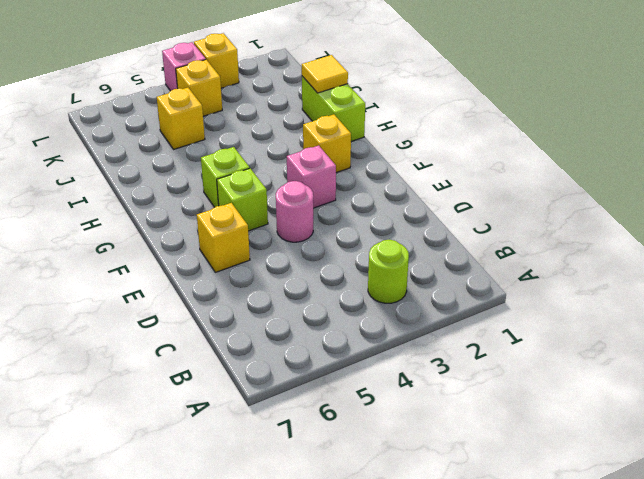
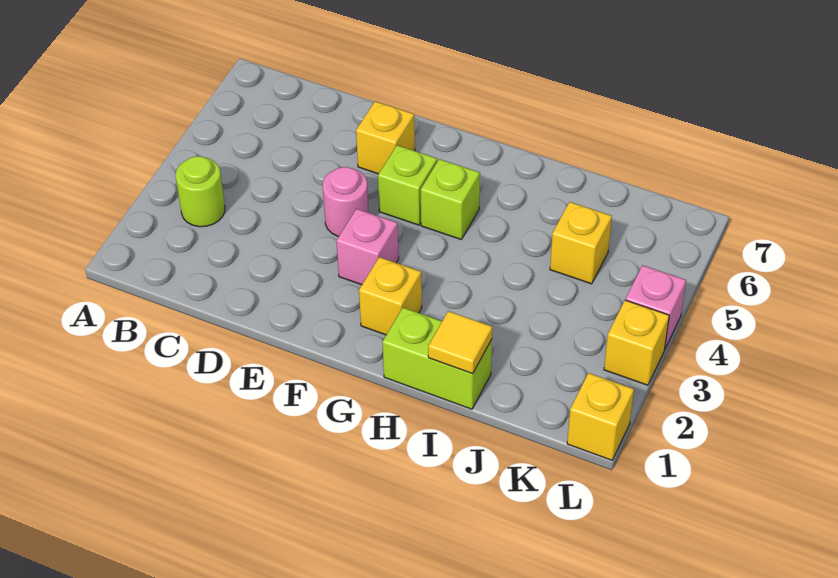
yellow brick K4 level 1 -> yellow brick L1 level 1

